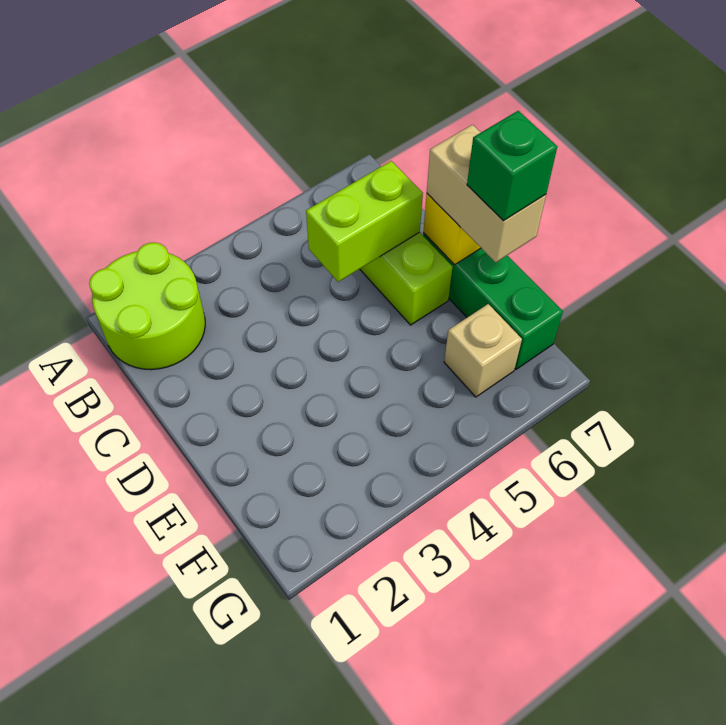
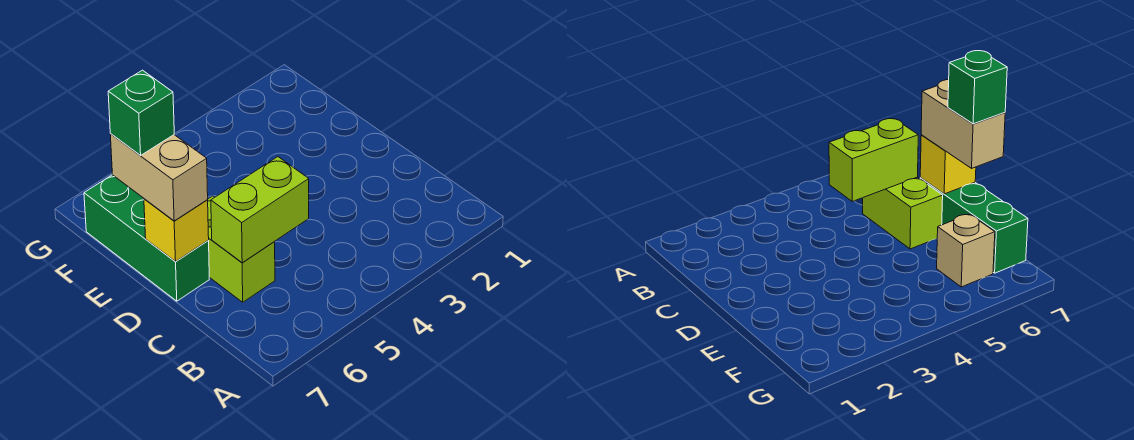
lime round brick A1:B2 level 1 -> none

